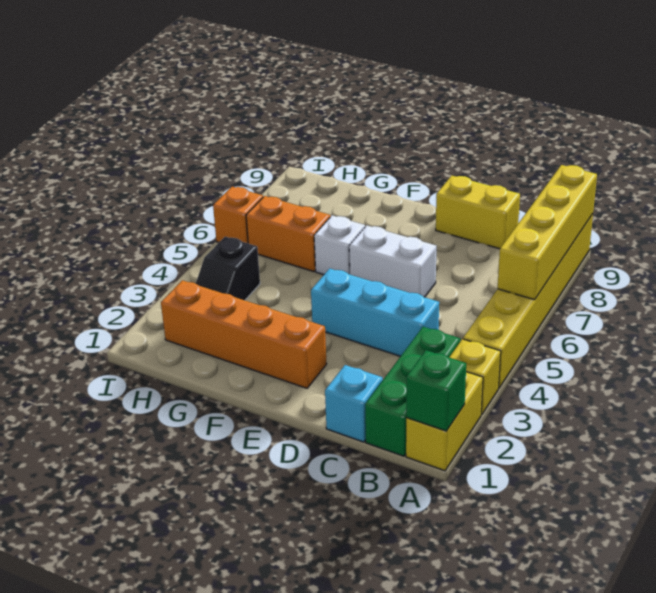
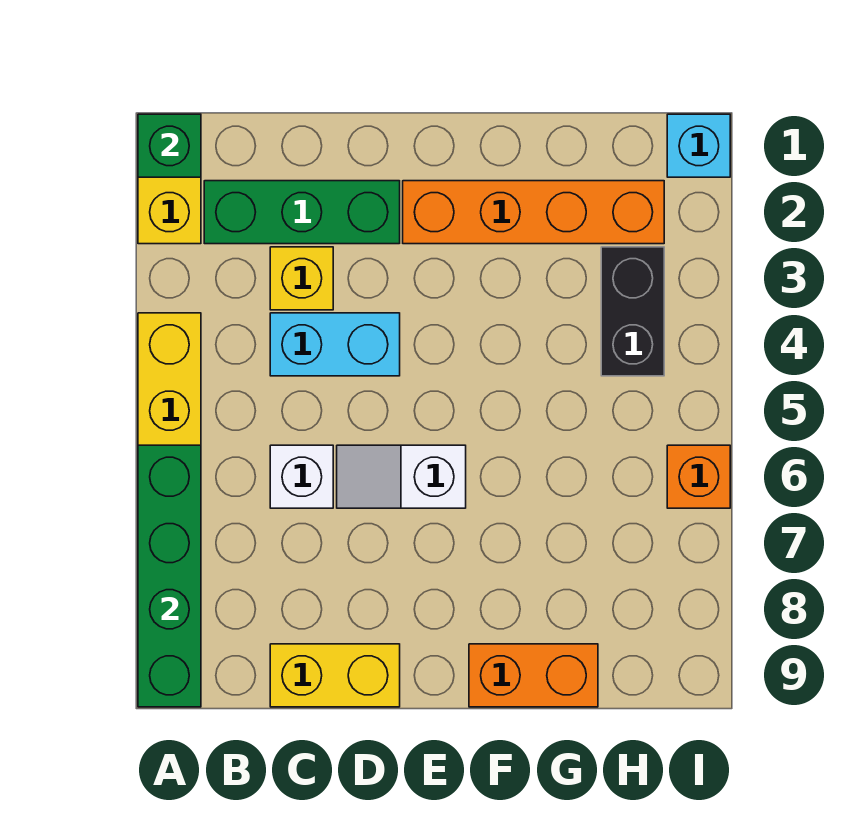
yellow brick A3 level 1 -> yellow brick C3 level 1
yellow brick A6:A9 level 2 -> green brick A6:A9 level 2
green brick B1:B3 level 1 -> green brick B2:D2 level 1
cyan brick C1 level 1 -> cyan brick I1 level 1
cyan brick C4:E4 level 1 -> cyan brick C4:D4 level 1
white brick D6:E6 level 1 -> white slope D6:E6 level 1 top E
white brick F6 level 1 -> white brick C6 level 1
orange brick G6:H6 level 1 -> orange brick F9:G9 level 1
black slope H3:H4 level 1 top 4 -> black brick H3:H4 level 1

